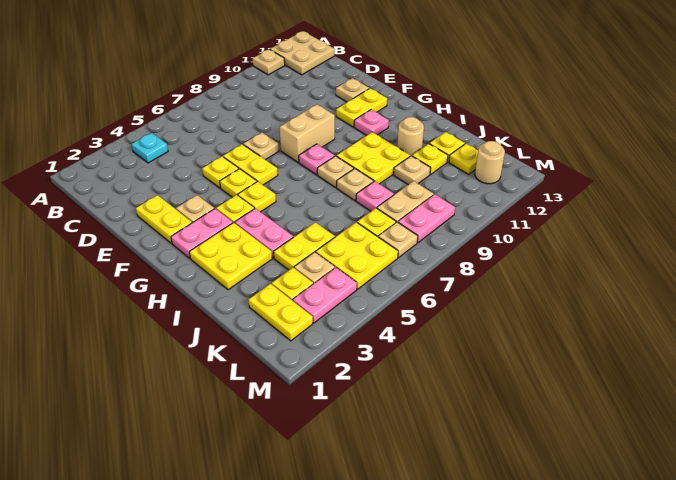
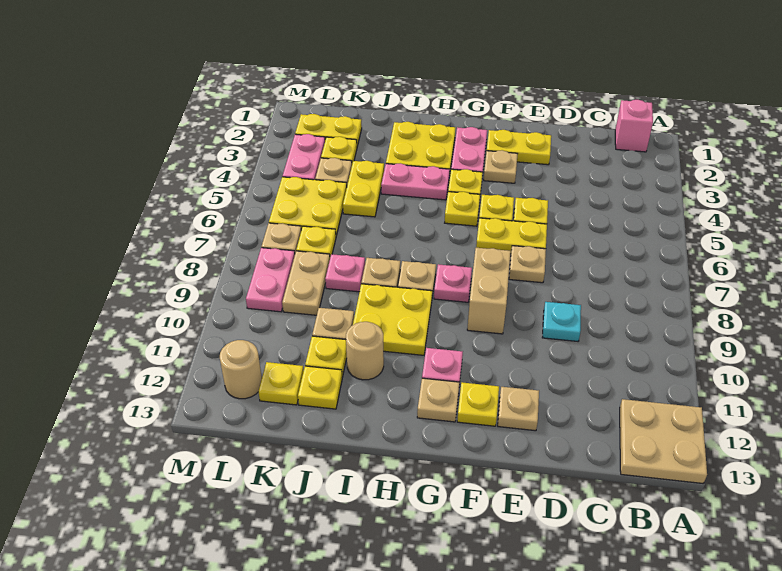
tan plate A11 level 1 -> tan plate G12 level 1
none -> pink brick B1 level 1
cyan plate B4 level 1 -> cyan plate D9 level 1
yellow plate F11:F12 level 1 -> yellow plate F12 level 1

